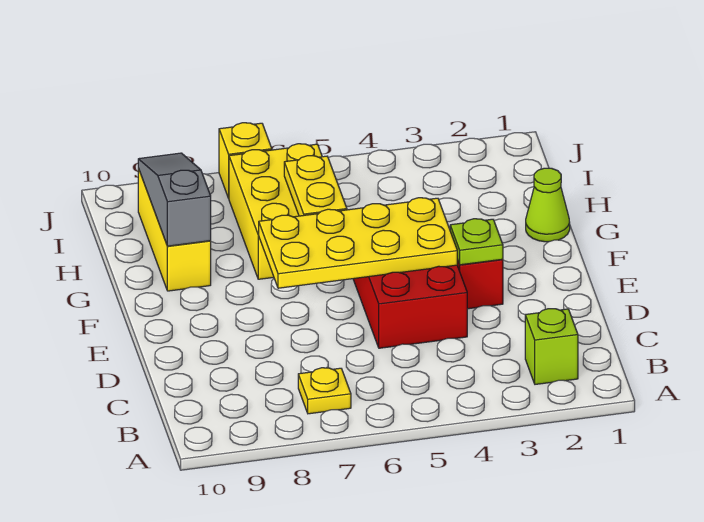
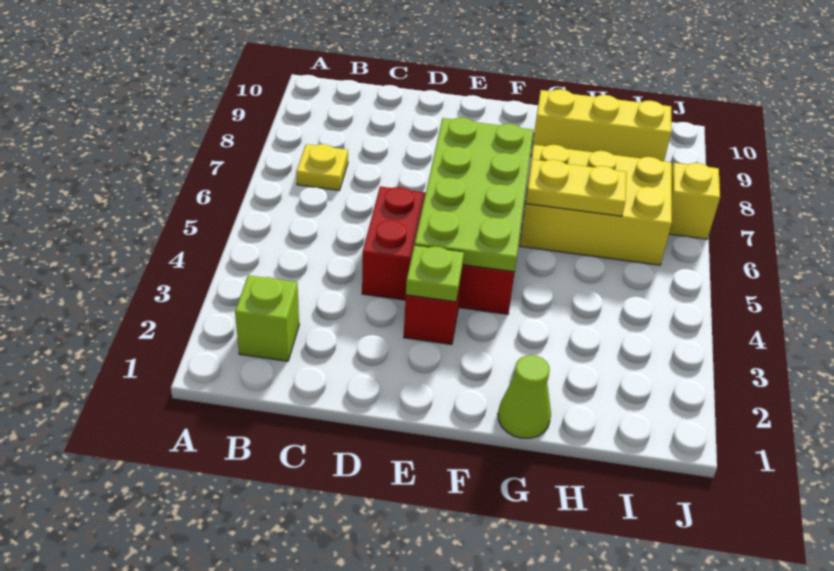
yellow plate E4:F7 level 2 -> lime plate E4:F7 level 2
grey slope G9:I9 level 2 top G -> none

